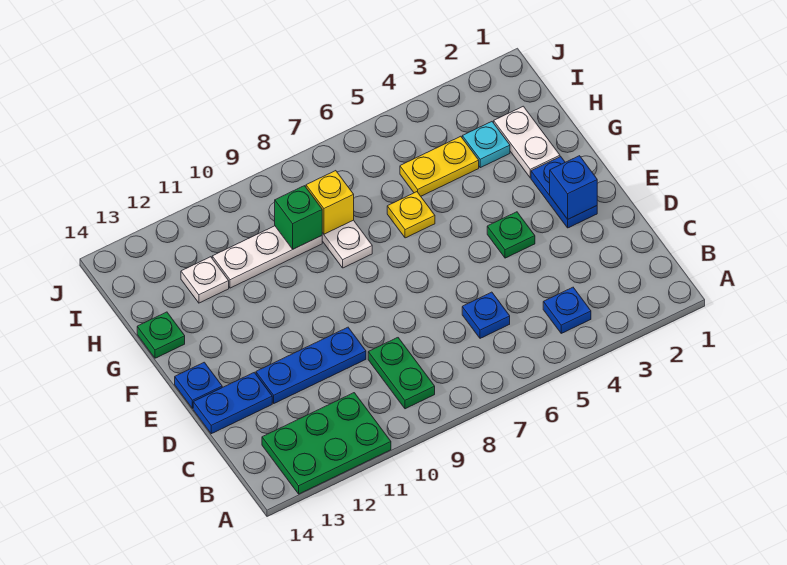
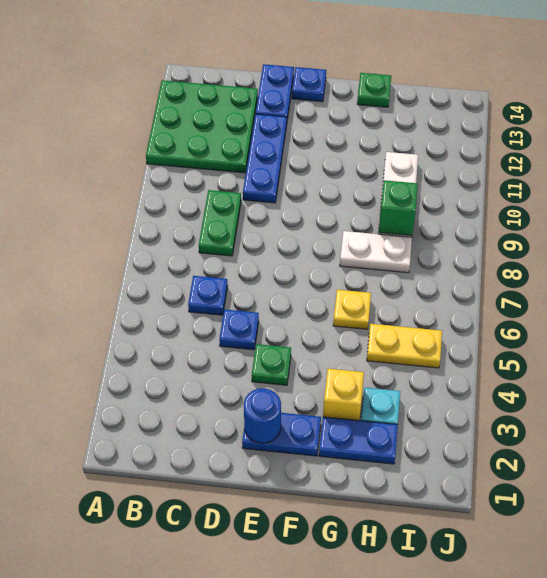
green plate A11:B13 level 1 -> green plate A11:C13 level 1
blue plate B4 level 1 -> blue plate D5 level 1
green plate B9:C9 level 1 -> green plate C8:C9 level 1
blue brick E2 level 2 -> blue round brick E2 level 2
white plate G2:H2 level 1 -> blue plate G2:H2 level 1
yellow plate H4:H5 level 1 -> yellow plate H5:I5 level 1
yellow brick H8 level 2 -> yellow brick G3 level 1
white plate H12 level 1 -> none

